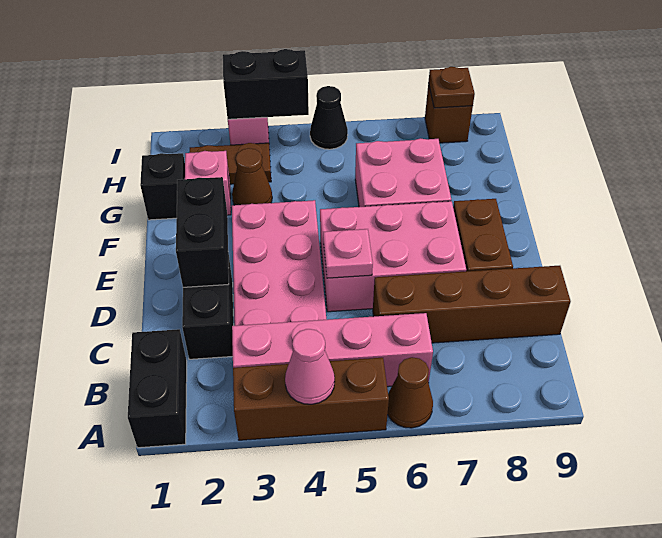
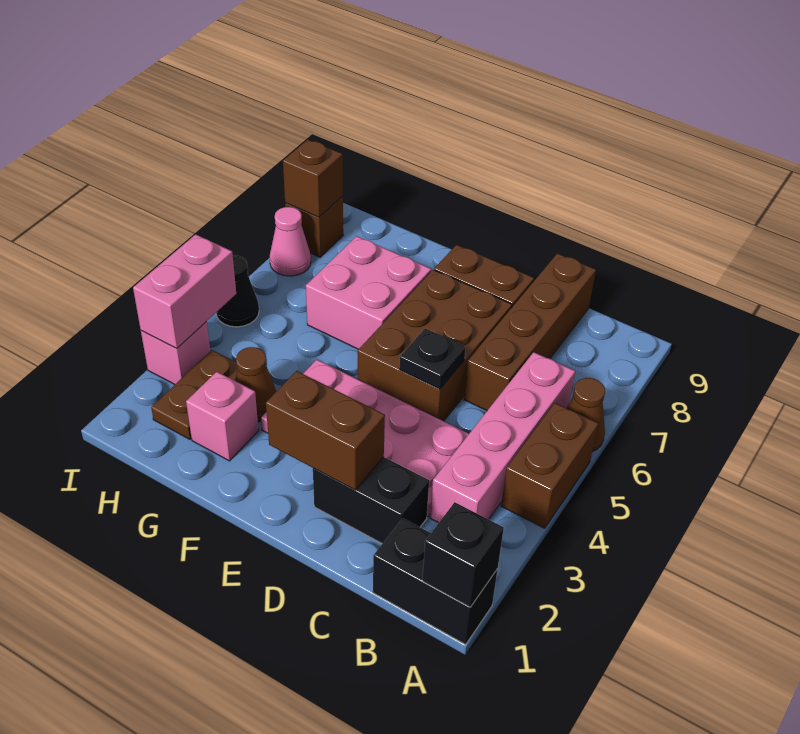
brown brick A3:A5 level 1 -> brown brick A4:A5 level 1
pink cone A4 level 2 -> pink cone I7 level 1
black brick D2:E2 level 2 -> brown brick D2:E2 level 2
pink brick D5:E7 level 1 -> brown brick D5:E7 level 1
pink plate D5 level 2 -> black plate D5 level 2
black brick G1 level 1 -> black brick A1 level 2
black brick I3:I4 level 2 -> pink brick I3:I4 level 2
brown plate I8 level 2 -> brown brick I8 level 2

